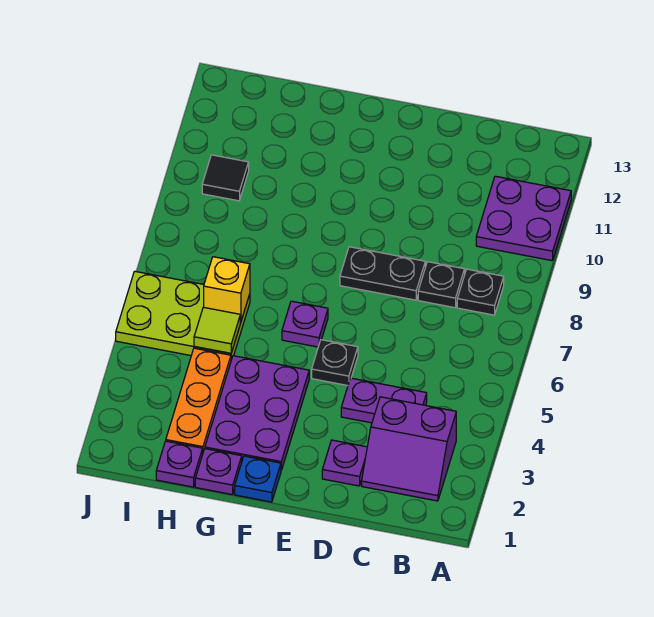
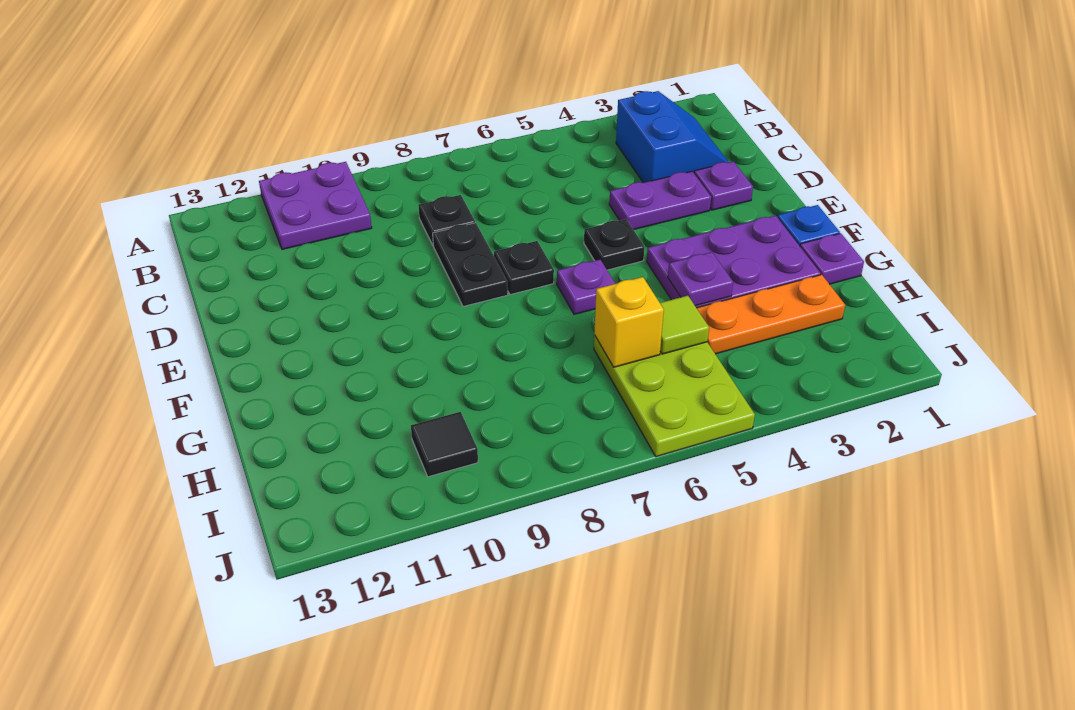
purple slope B2:C3 level 1 top 3 -> blue slope B2:C3 level 1 top 3
black plate B8 level 1 -> black plate E7 level 1
purple plate C4:D4 level 1 -> purple plate D3:D4 level 1
purple plate H1 level 1 -> purple plate G4 level 2

